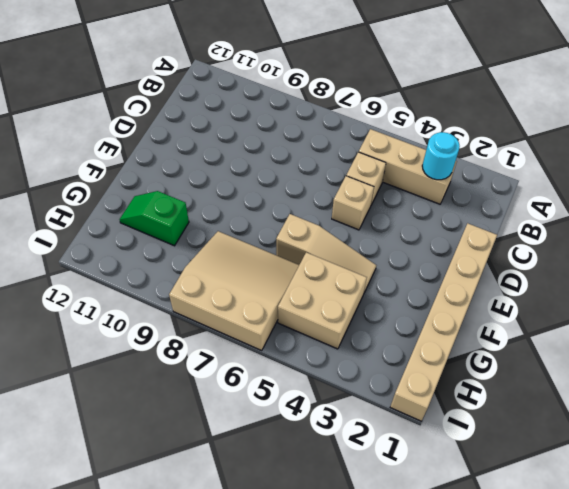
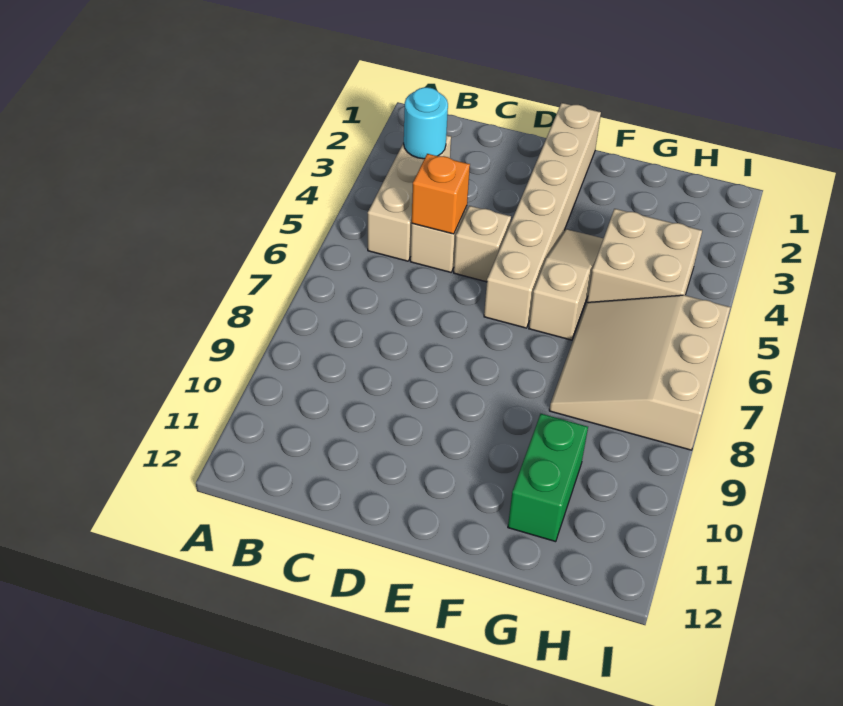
none -> orange brick C5 level 2
tan brick D1:I1 level 1 -> tan brick E1:E6 level 1
green slope G10:G11 level 1 top 10 -> green brick G10:G11 level 1

